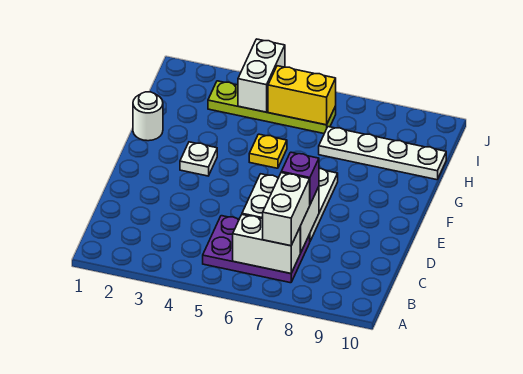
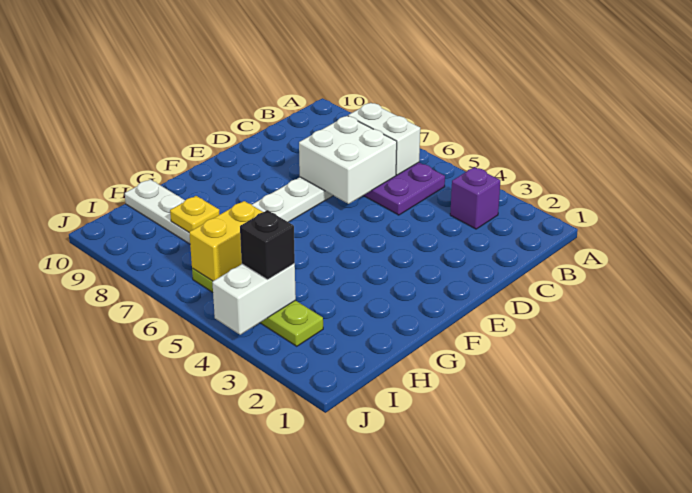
white brick B7:C7 level 3 -> none
purple brick D7 level 3 -> purple brick B3 level 1
white plate F3 level 1 -> none
white round brick G1 level 1 -> none
yellow plate G5 level 1 -> yellow plate H8 level 2
none -> black brick I4 level 3
yellow brick I5:I6 level 2 -> yellow brick H6:I6 level 2

